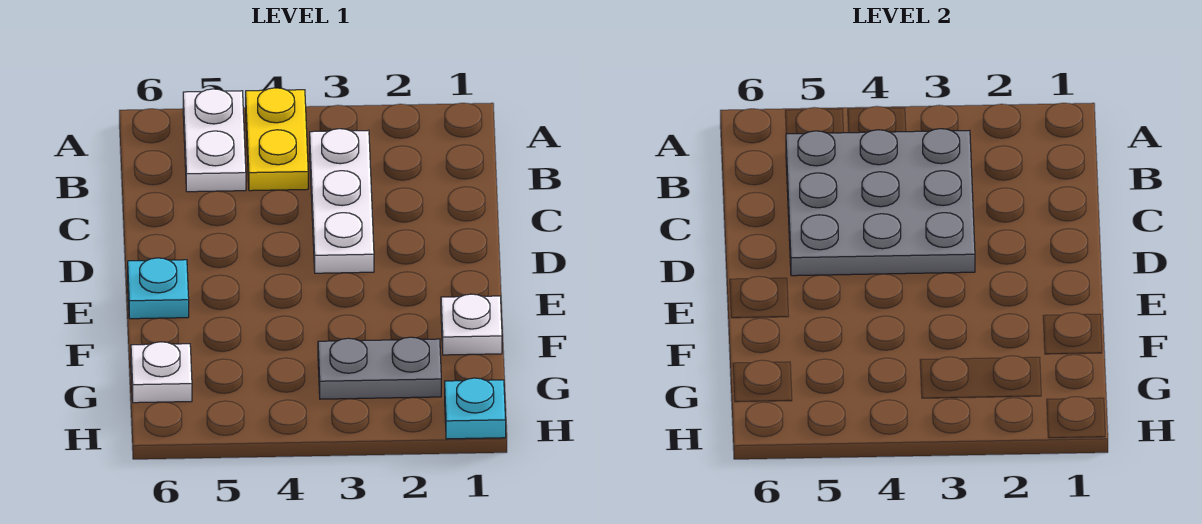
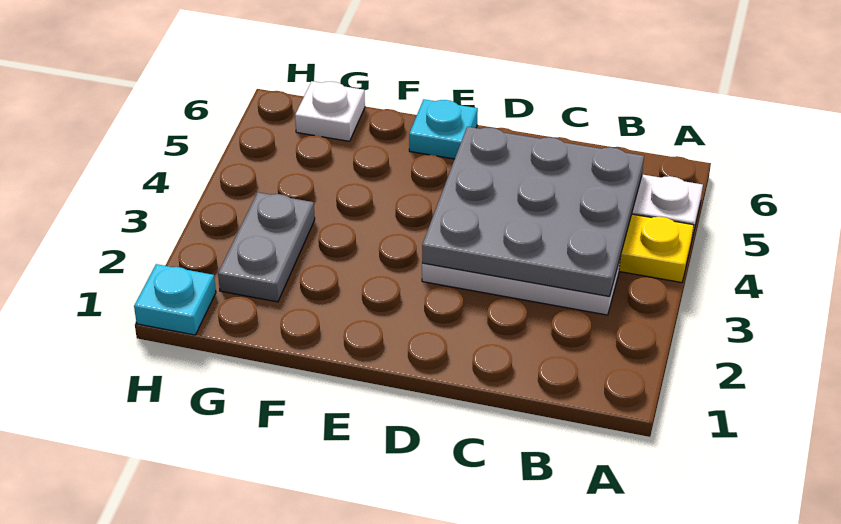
white plate F1 level 1 -> none

